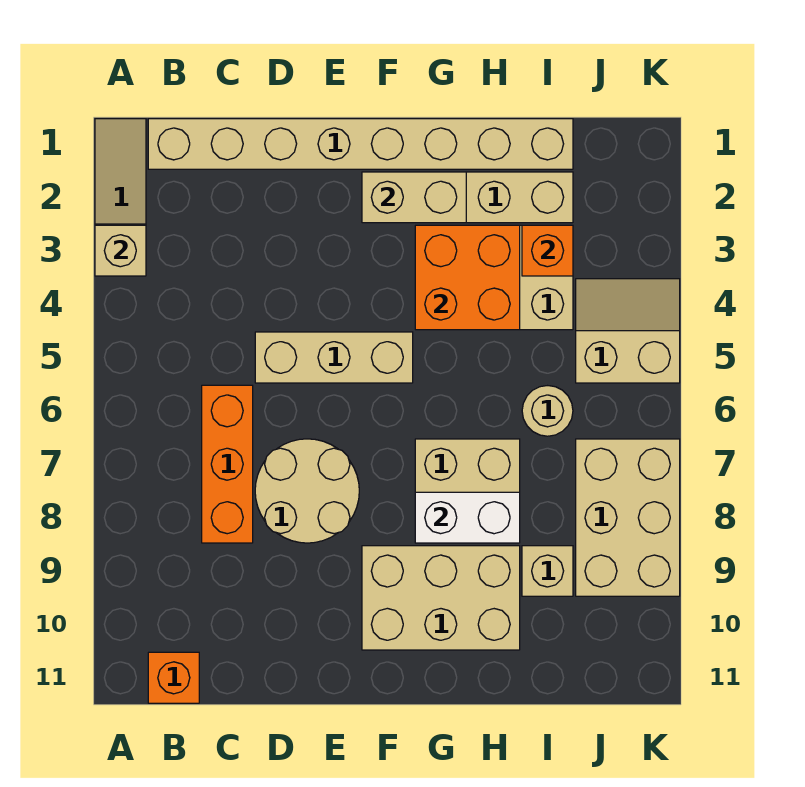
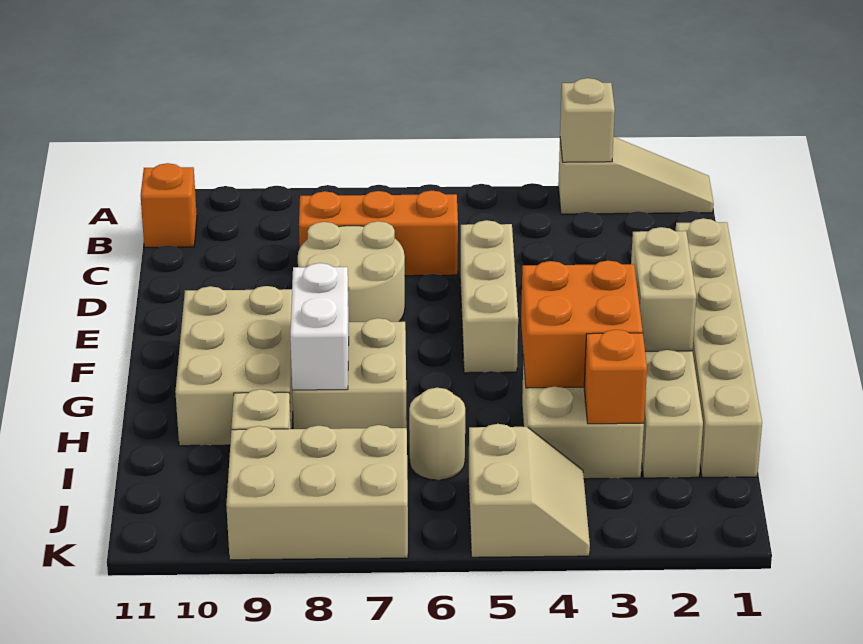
tan brick B1:I1 level 1 -> tan brick D1:I1 level 1

